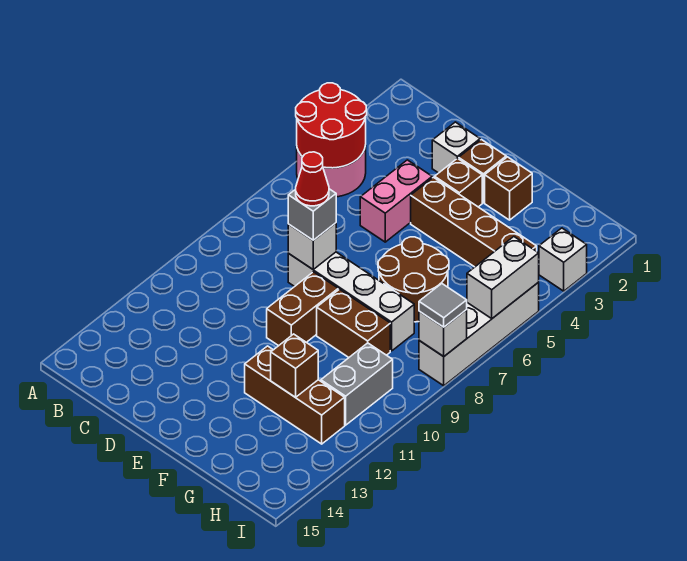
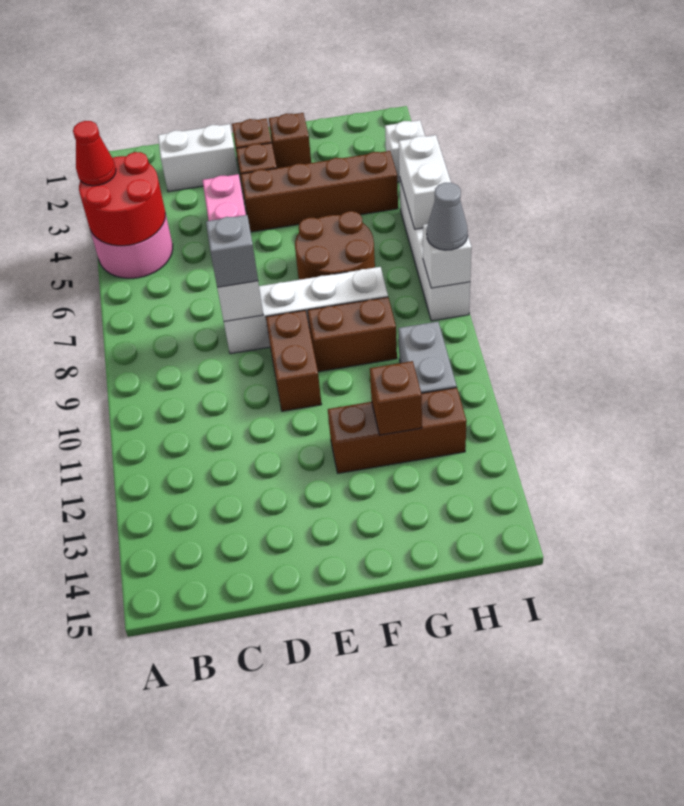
white brick D2 level 1 -> white brick C2:D2 level 1
red cone D8 level 4 -> red cone A4 level 3
grey tile I8 level 3 -> grey cone I8 level 3

